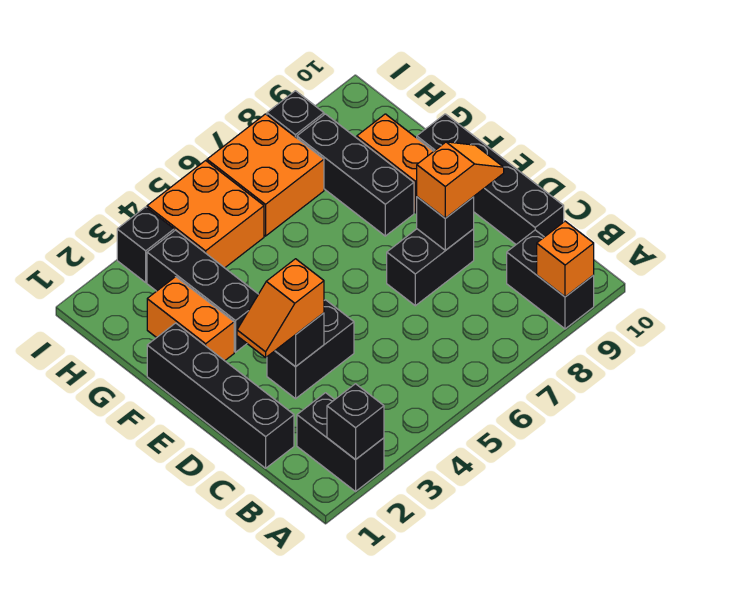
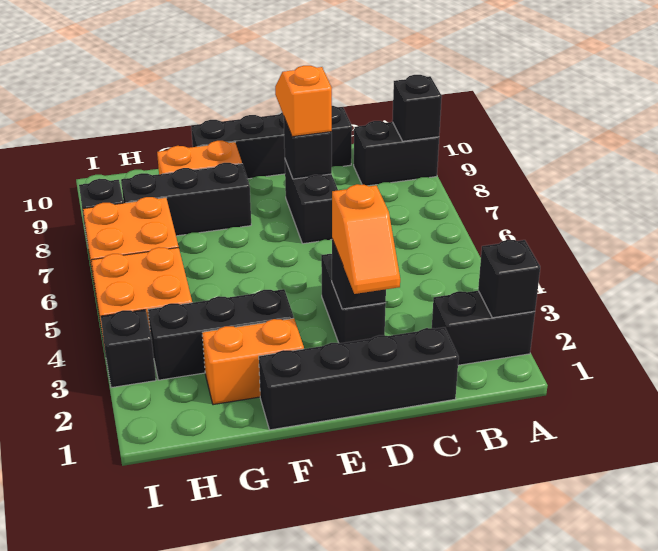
orange brick A9 level 2 -> black brick A9 level 2

